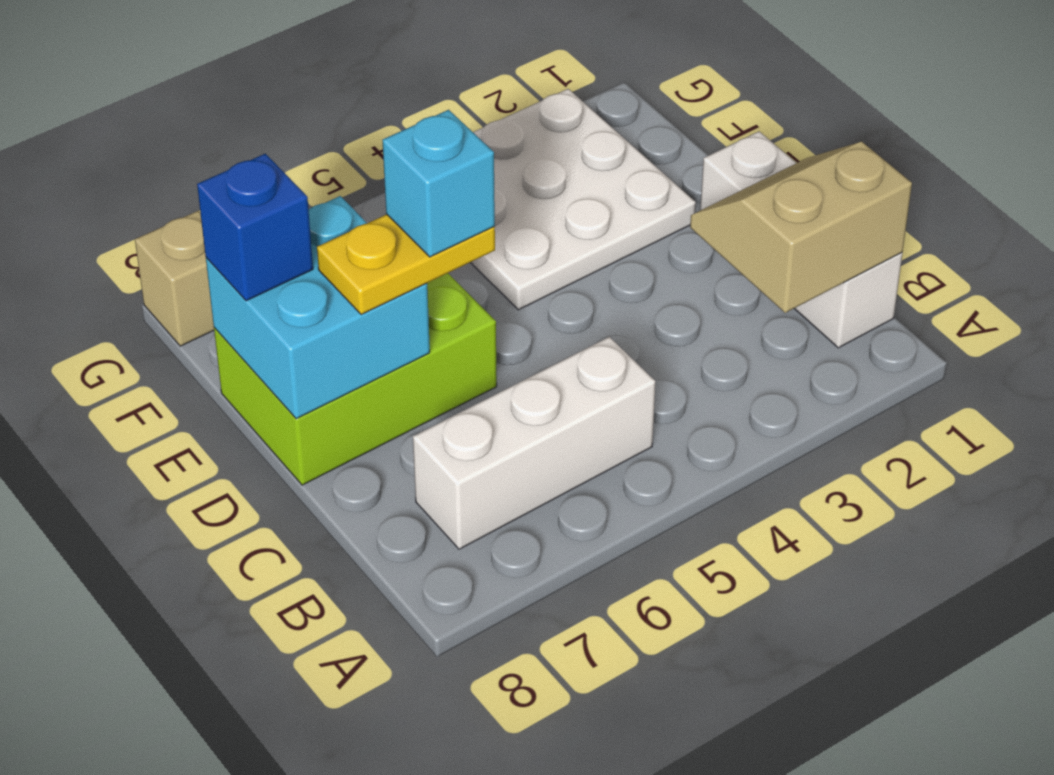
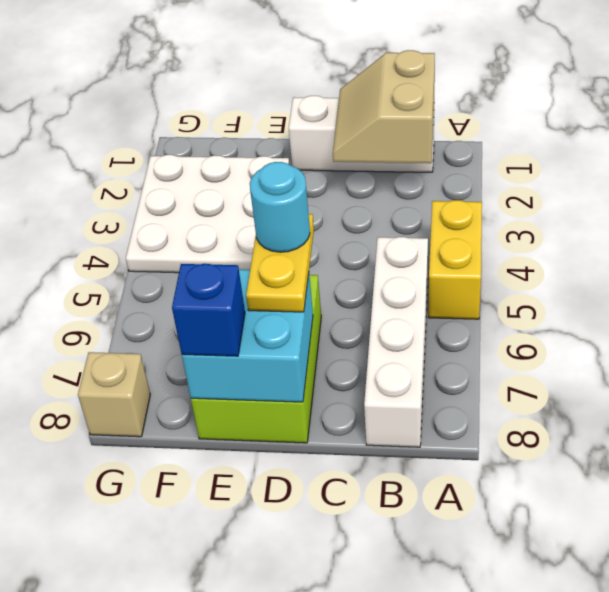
none -> yellow brick A4:A5 level 1
white brick B5:B7 level 1 -> white brick B5:B8 level 1
cyan brick D6 level 4 -> cyan round brick D6 level 4

